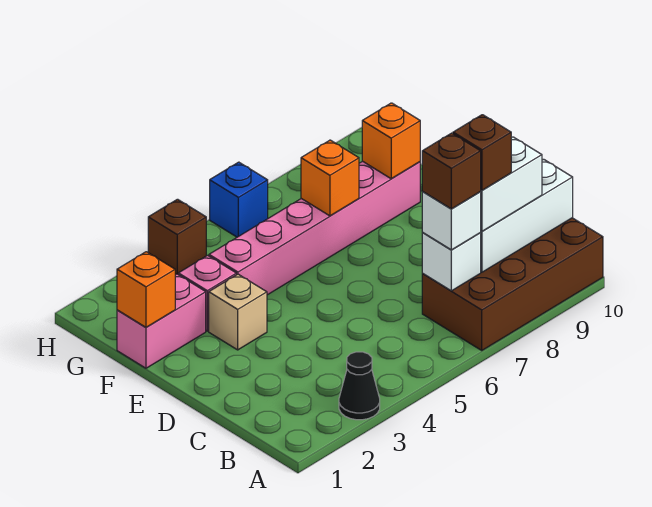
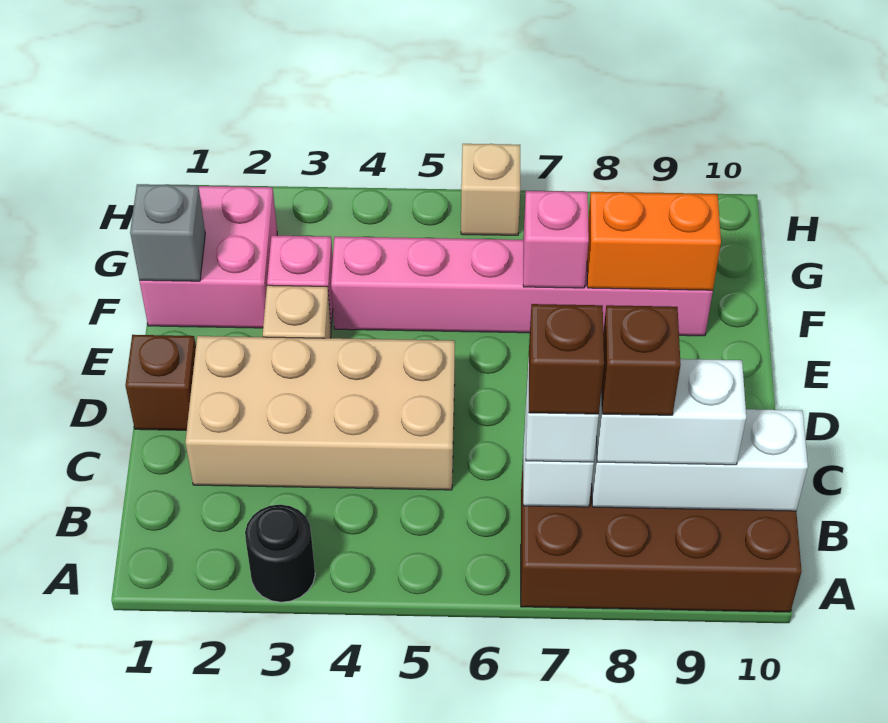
black cone A3 level 1 -> black round brick A3 level 1
none -> tan brick C2:D5 level 1
pink brick F1:F2 level 1 -> pink brick F1:G2 level 1
orange brick F1 level 2 -> grey brick F1 level 2
orange brick F7 level 2 -> pink brick F7 level 2
orange brick F9 level 2 -> orange brick F8:F9 level 2
brown brick H4 level 1 -> brown brick D1 level 1
blue brick H6 level 1 -> tan brick H6 level 1

